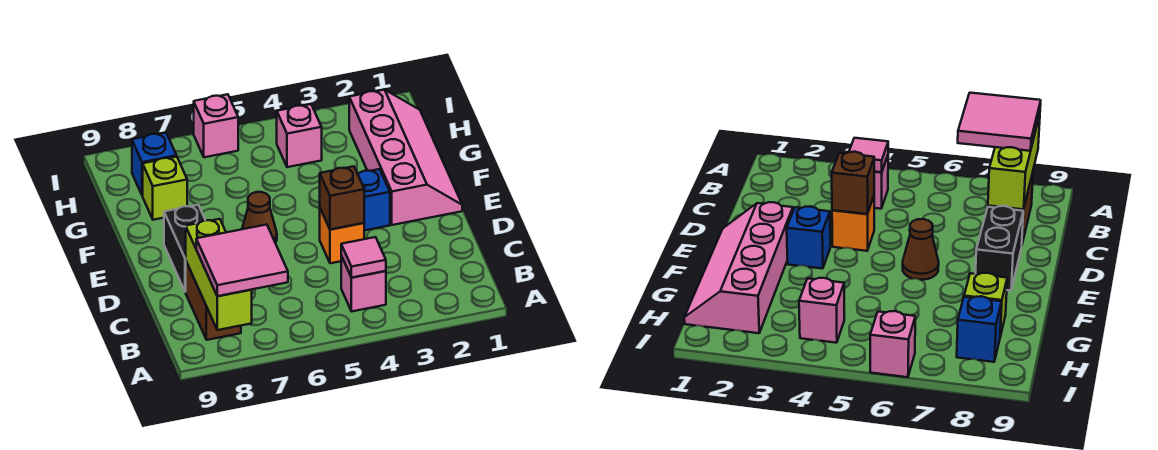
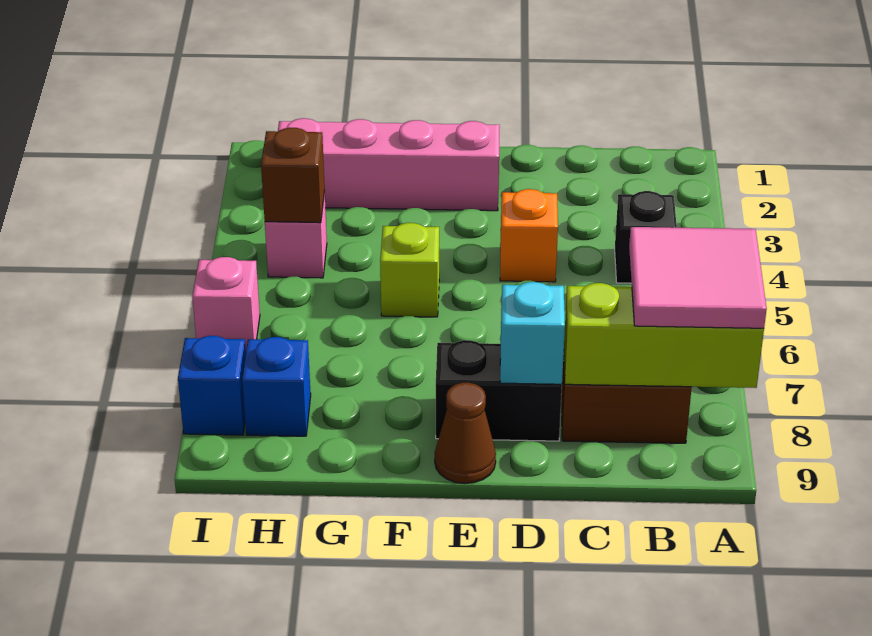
pink brick B4 level 1 -> black brick B4 level 1
pink tile B4 level 2 -> none
brown brick D4 level 2 -> brown brick H4 level 2
none -> cyan brick D8 level 2
blue brick E3 level 1 -> blue brick I8 level 1
brown cone E6 level 1 -> brown cone E9 level 1
lime brick G8 level 1 -> lime brick F5 level 1

